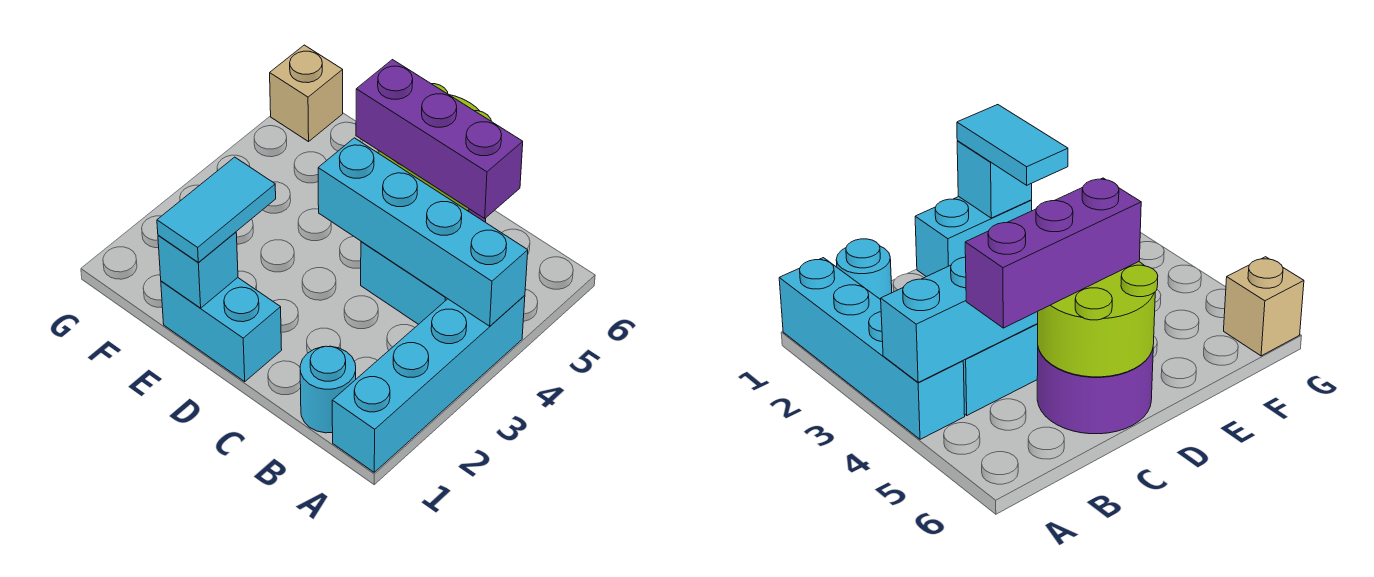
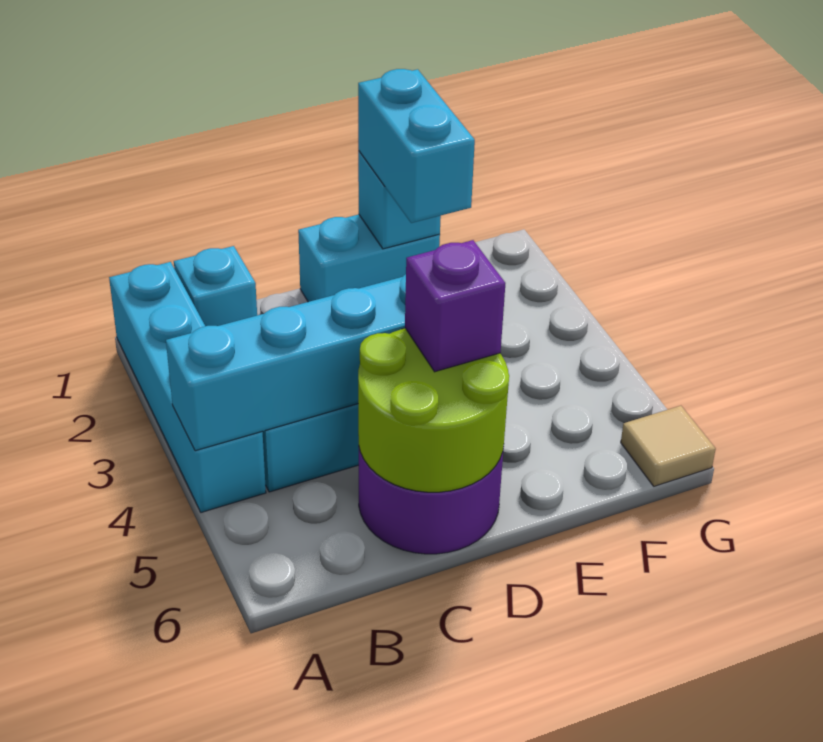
cyan round brick B1 level 1 -> cyan brick B1 level 1
purple brick B5:D5 level 3 -> purple brick D5 level 3
cyan tile E1:E2 level 3 -> cyan brick E1:E2 level 3
tan brick G6 level 1 -> tan tile G6 level 1

